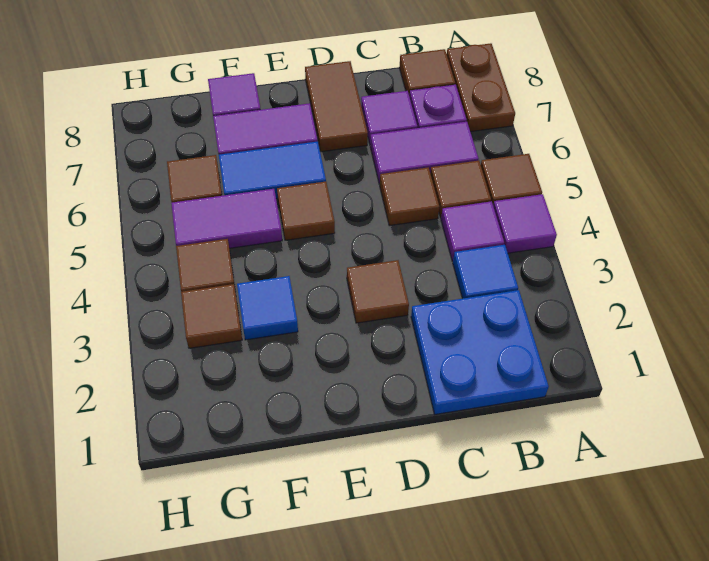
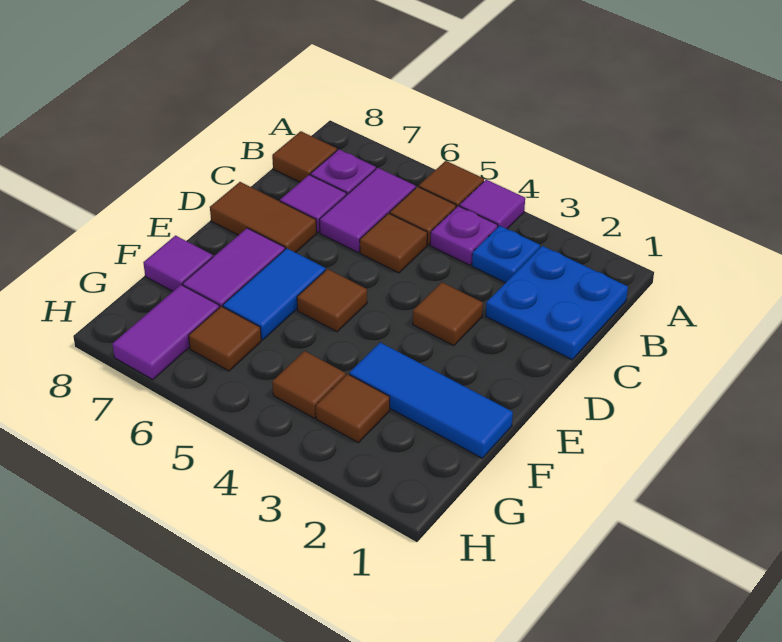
brown plate A7:A8 level 1 -> none
blue tile B3 level 1 -> blue plate B3 level 1
purple tile B4 level 1 -> purple plate B4 level 1
blue tile F3 level 1 -> blue tile F1:F3 level 1
purple tile F5:G5 level 1 -> purple tile G7:H7 level 1

